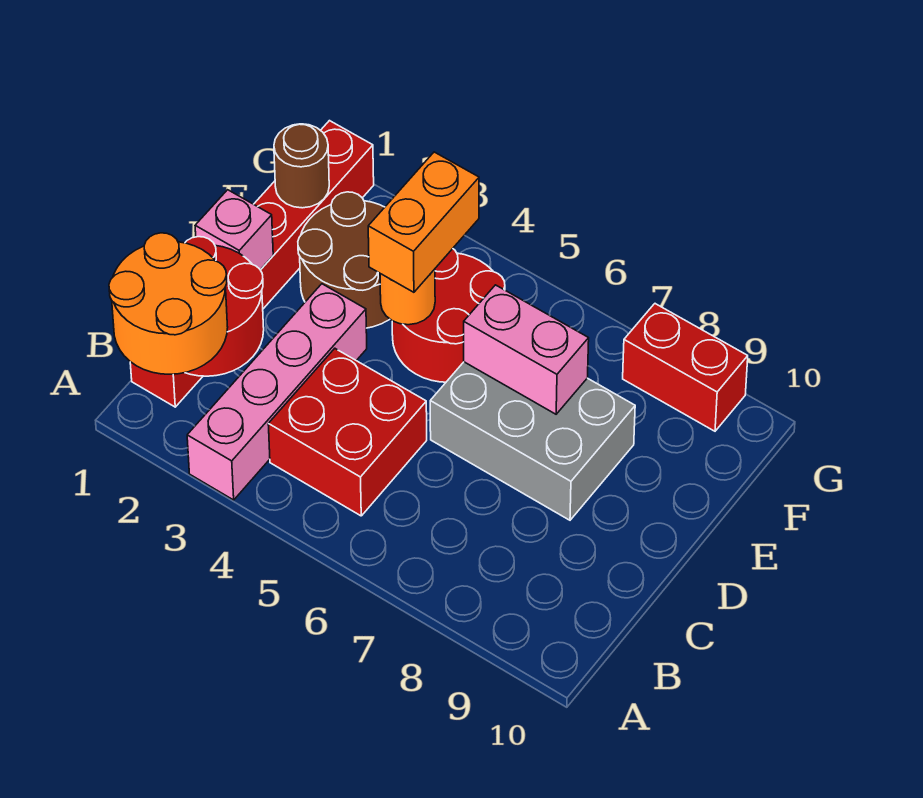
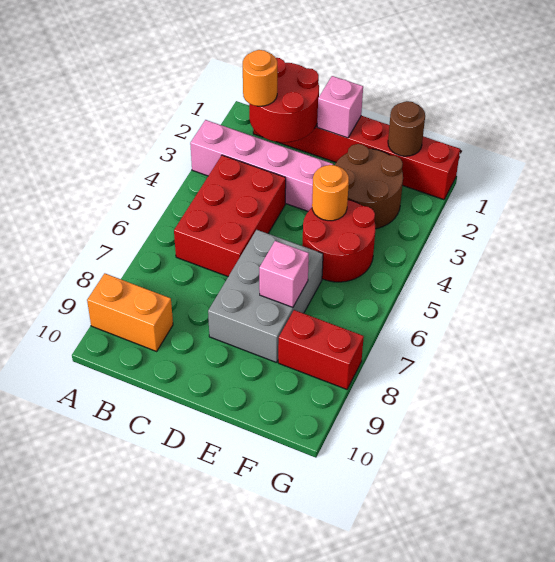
orange round brick A1:B2 level 3 -> orange round brick B2 level 3
red brick B4:C5 level 1 -> red brick B4:C6 level 1
orange brick E4:F4 level 3 -> orange brick A9:B9 level 1
pink brick E6:E7 level 2 -> pink brick E7 level 2
red brick G8:G9 level 1 -> red brick F8:G8 level 1

